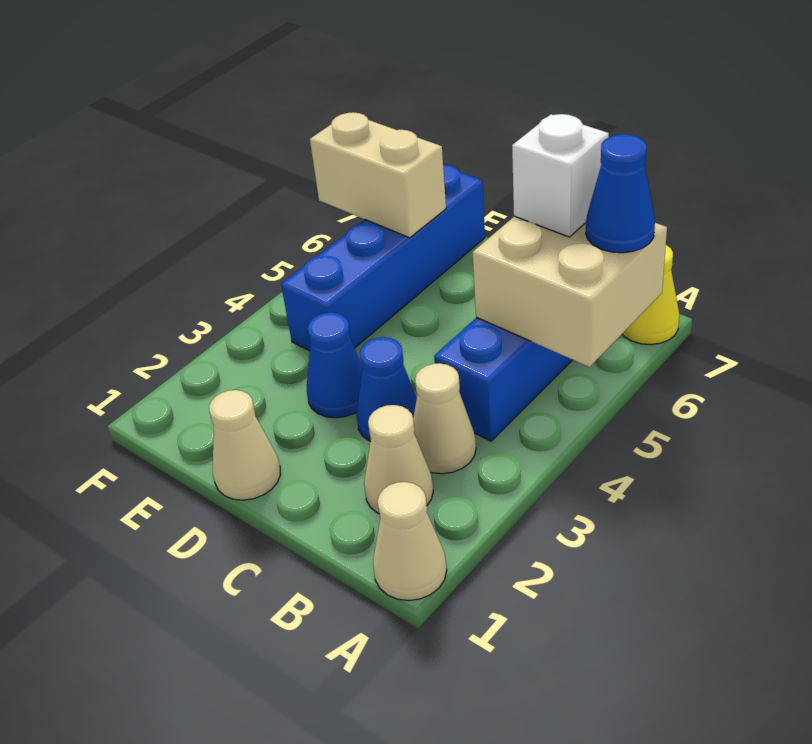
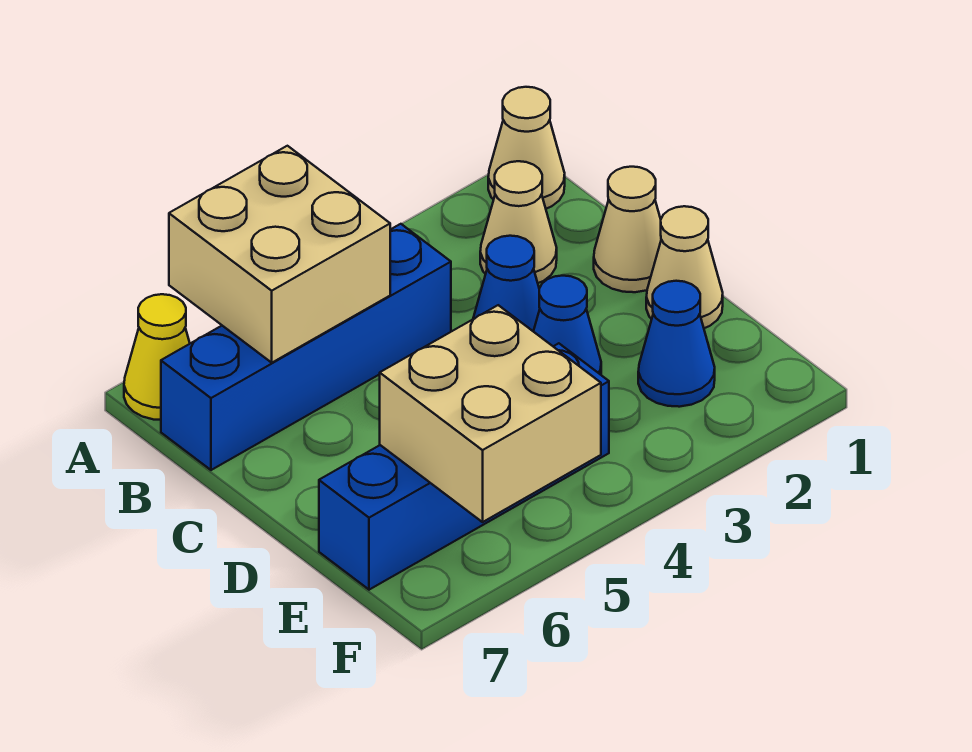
blue cone A6 level 3 -> blue cone E2 level 1
tan cone B3 level 1 -> tan cone C1 level 1
white brick B6 level 3 -> none
tan brick E6:F6 level 2 -> tan brick E5:F6 level 2

